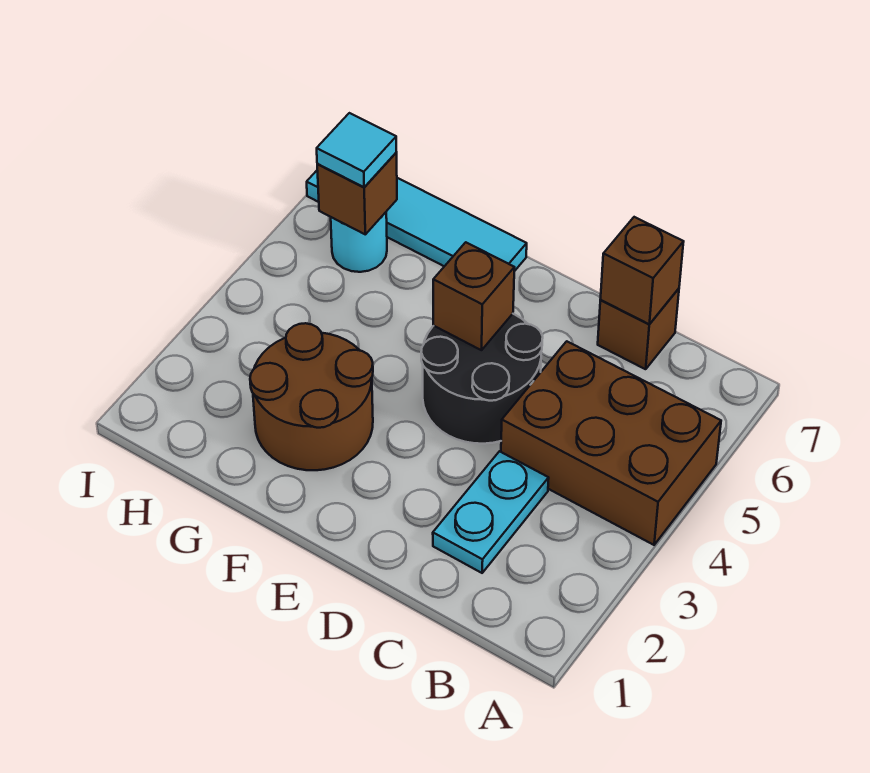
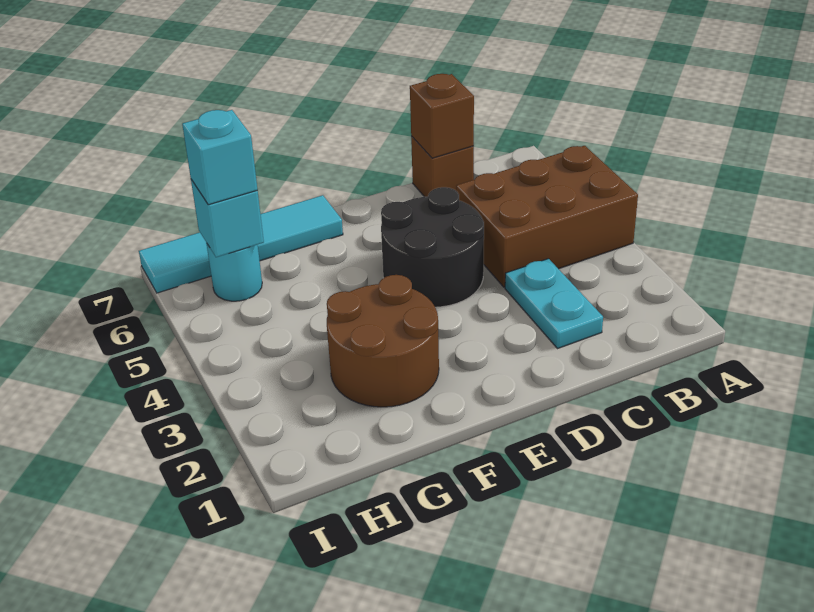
brown brick E5 level 2 -> none
brown brick H6 level 2 -> cyan brick H6 level 2
cyan tile H6 level 3 -> cyan brick H6 level 3

